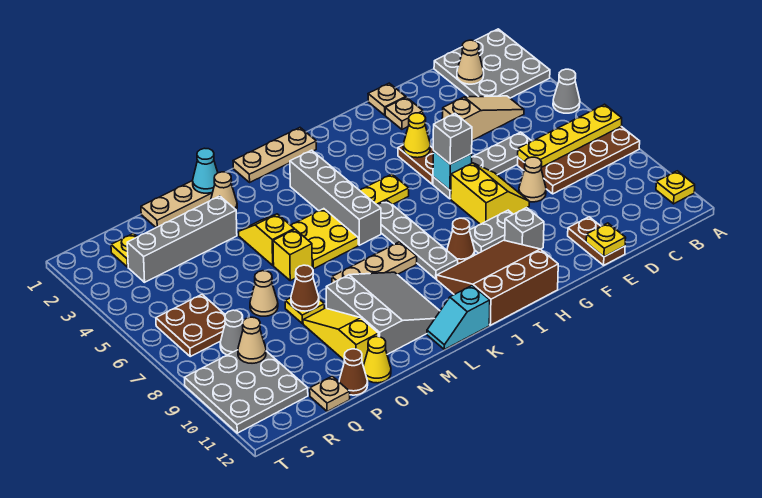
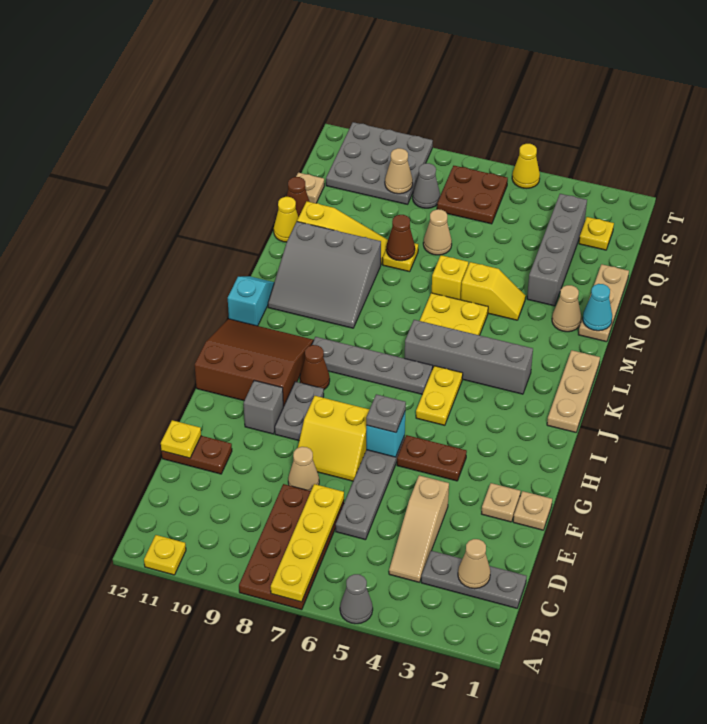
grey plate A1:C3 level 1 -> grey plate C1:C3 level 1
yellow cone G4 level 2 -> yellow cone T5 level 1
grey brick G6 level 3 -> grey plate G6 level 3
brown slope H10:J12 level 1 top 12 -> brown slope H10:J12 level 1 top H
tan plate K8:M8 level 1 -> none

